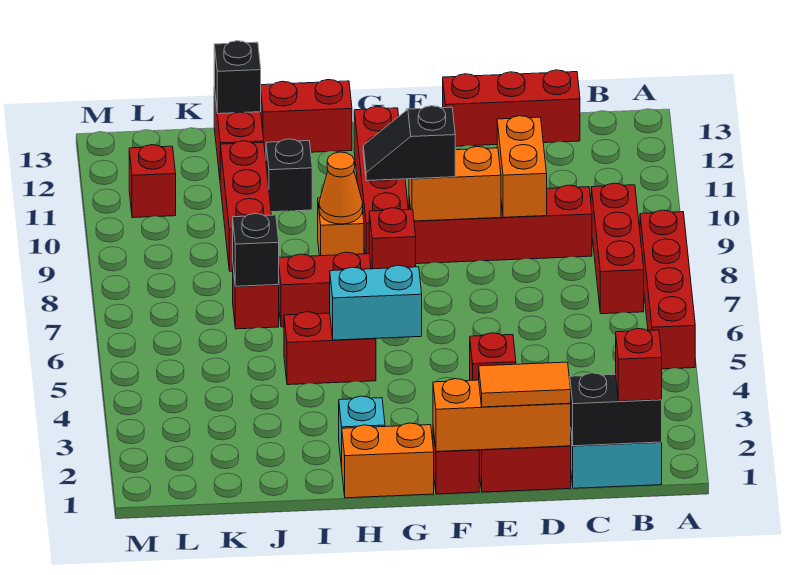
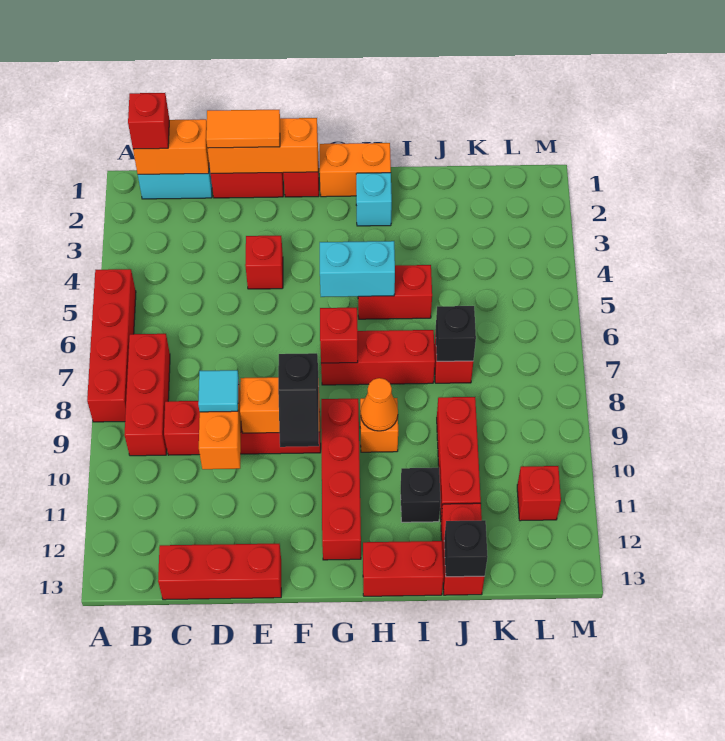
black brick B1:C1 level 2 -> orange brick B1:C1 level 2
none -> cyan tile D9 level 3
black slope F9:G9 level 3 top F -> black slope F9:F10 level 3 top 9

